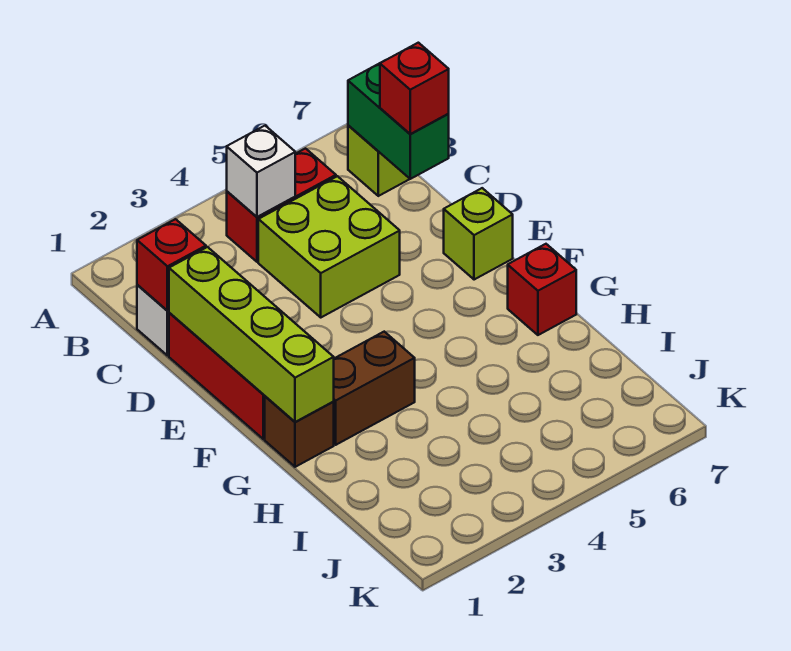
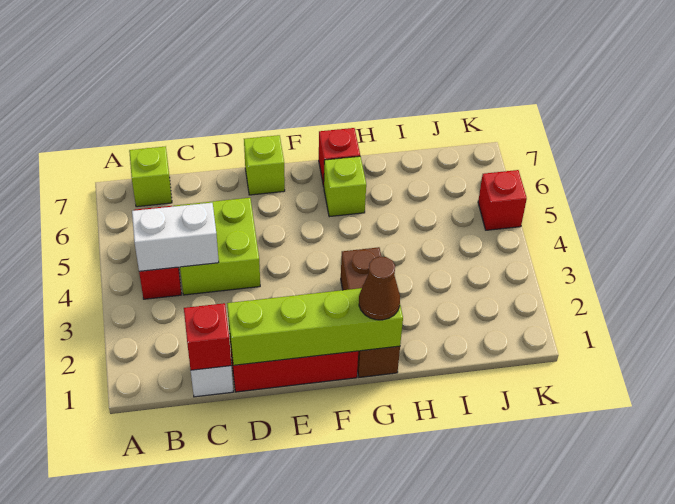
white brick B4 level 2 -> white brick B4:C4 level 2
green brick B7:C7 level 2 -> none
red brick C7 level 3 -> red brick K5 level 1
none -> brown cone G1 level 3
none -> lime brick G6 level 1

